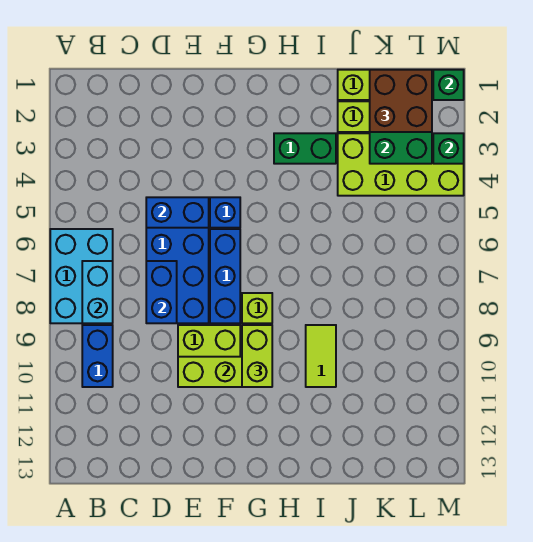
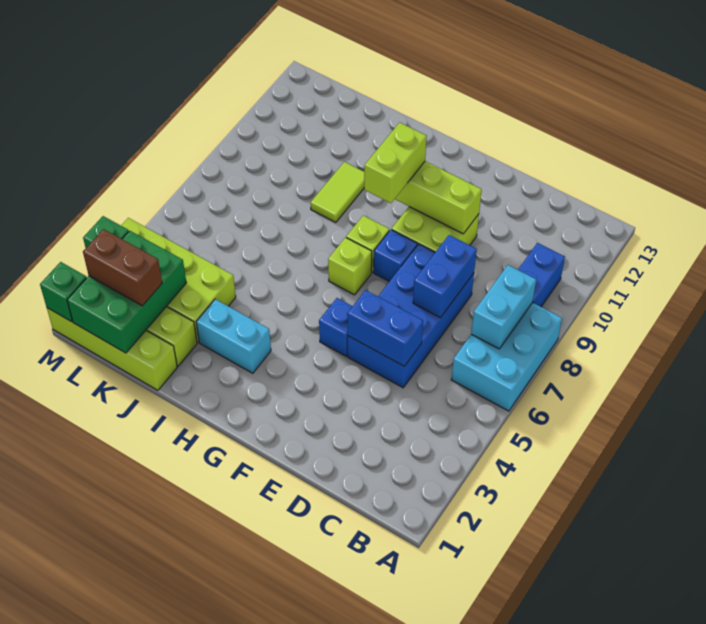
blue brick F6:F8 level 1 -> blue brick F8 level 1
none -> lime brick G7 level 1
green brick H3:I3 level 1 -> cyan brick H3:I3 level 1
brown brick K1:L2 level 3 -> brown brick K2:L2 level 3

